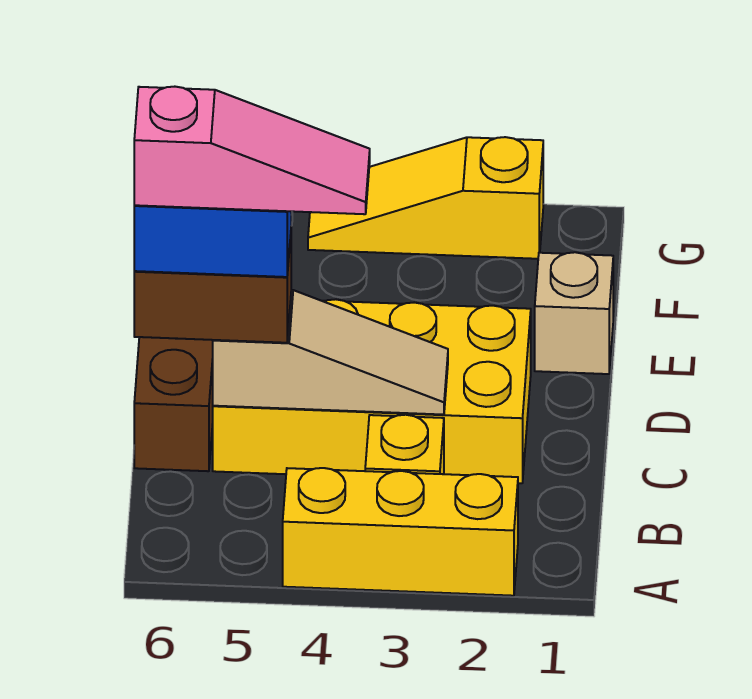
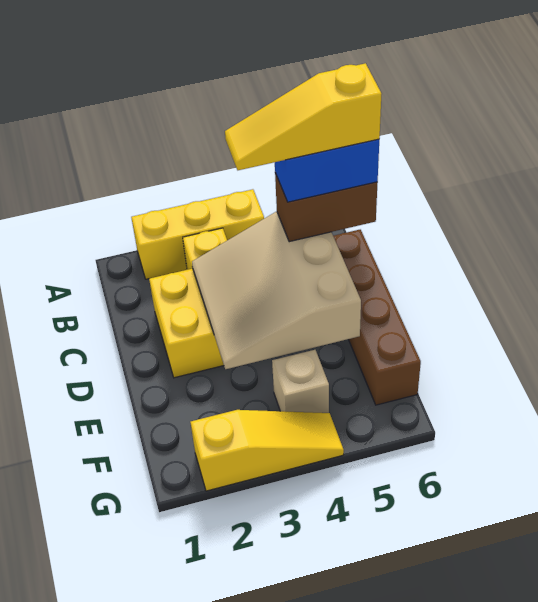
tan slope C3:C5 level 2 top 5 -> tan slope C3:E5 level 2 top 5
pink slope C4:C6 level 5 top 6 -> yellow slope C4:C6 level 5 top 6
tan brick E1 level 1 -> tan brick F4 level 1

